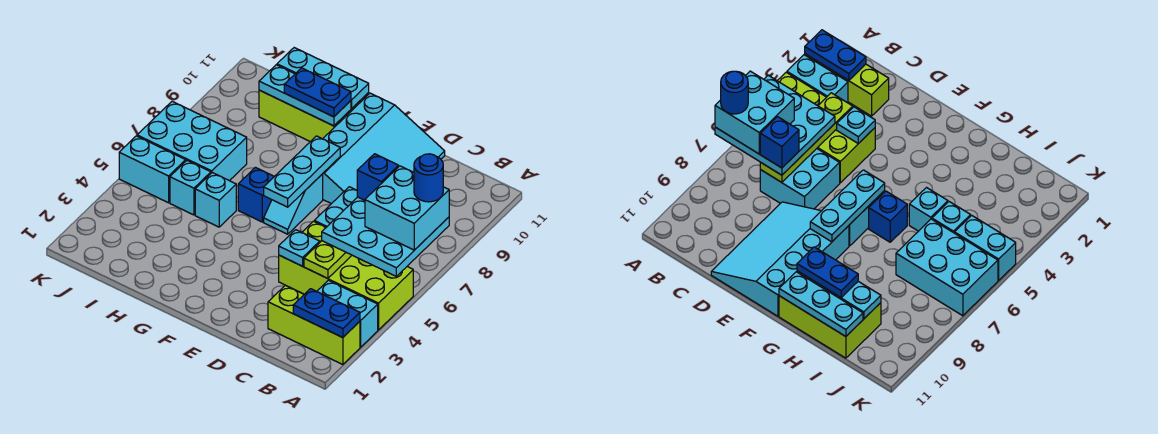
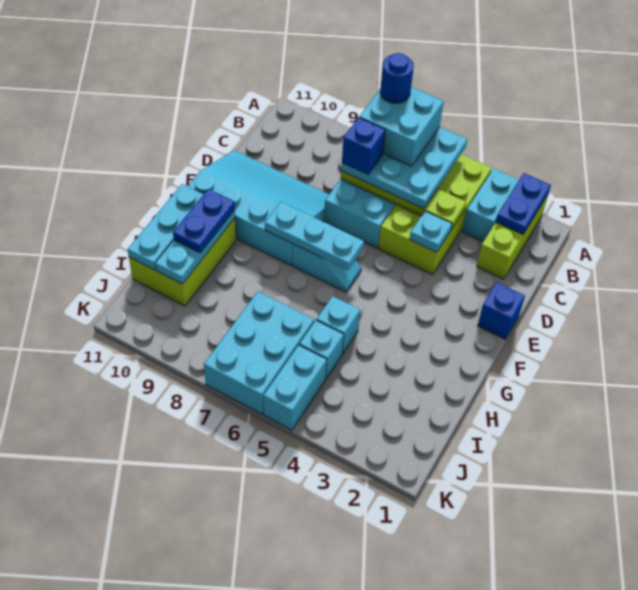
blue brick G6 level 1 -> blue brick E1 level 1

